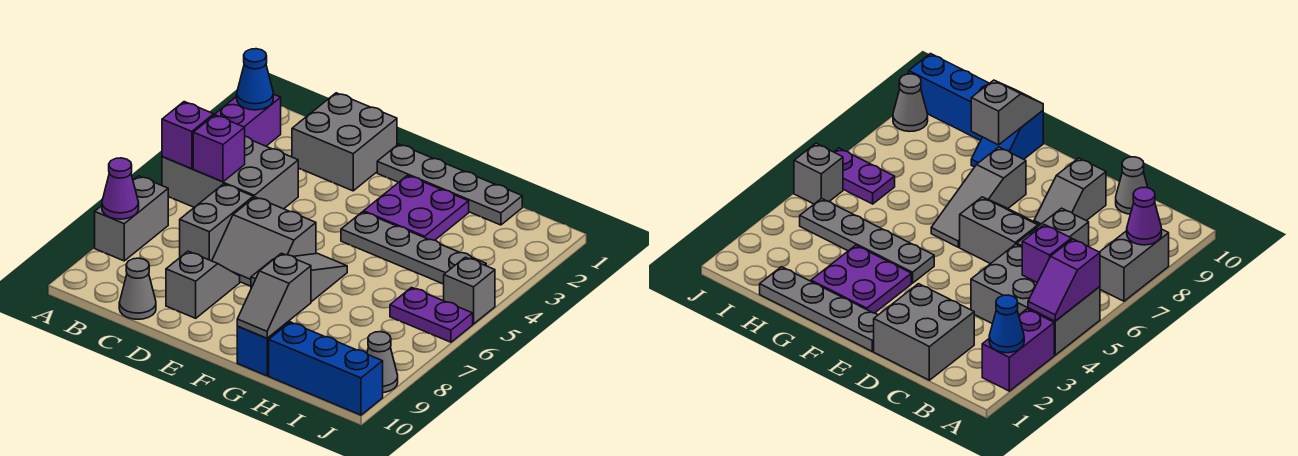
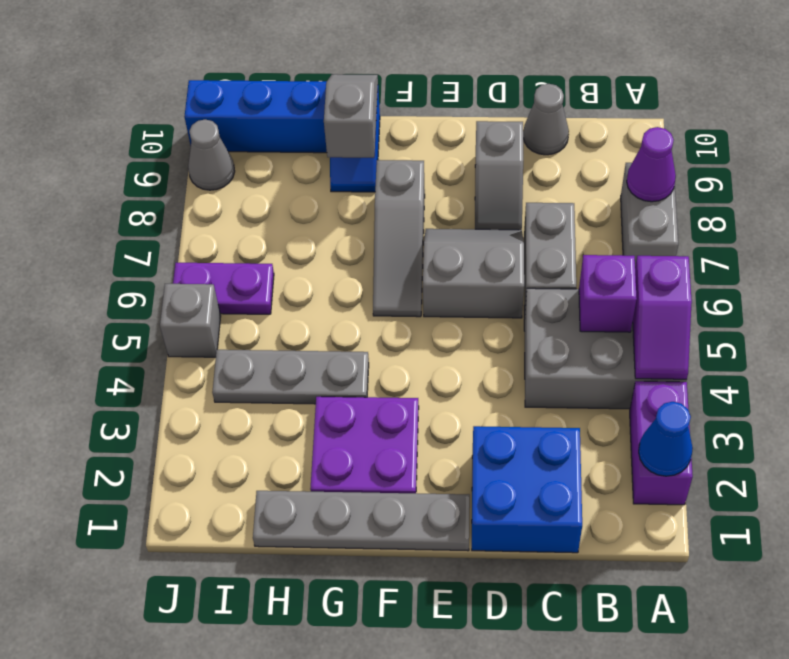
grey brick C1:D2 level 1 -> blue brick C1:D2 level 1
grey plate F4:I4 level 1 -> grey plate G4:I4 level 1

